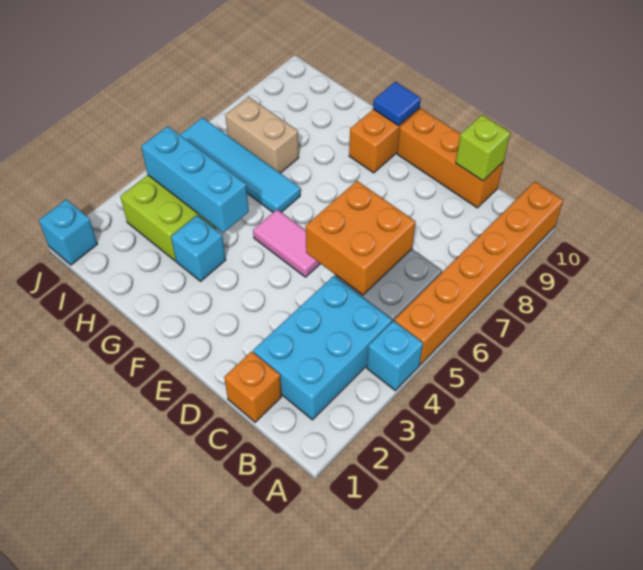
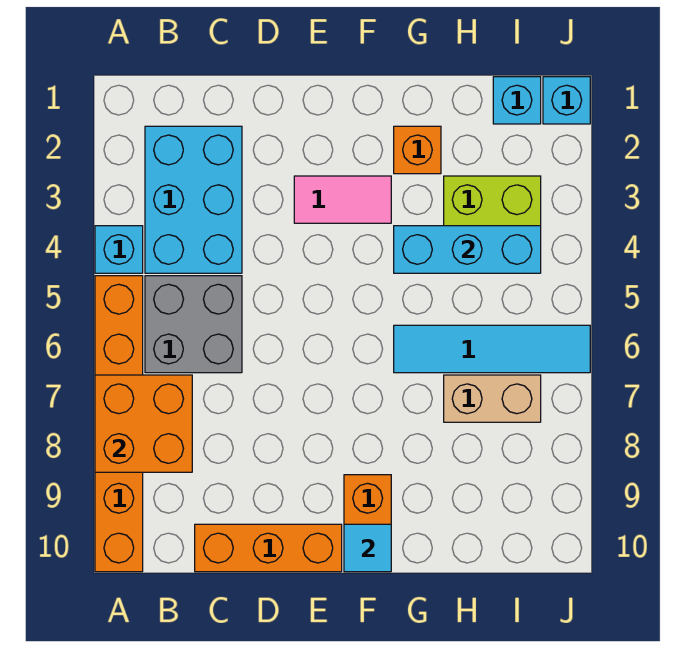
orange brick C1 level 1 -> orange brick G2 level 1
orange brick C5:D6 level 2 -> orange brick A7:B8 level 2
lime brick C10 level 2 -> none
pink tile E5:F5 level 1 -> pink tile E3:F3 level 1
blue tile F10 level 2 -> cyan tile F10 level 2
cyan brick G3 level 1 -> cyan brick I1 level 1

